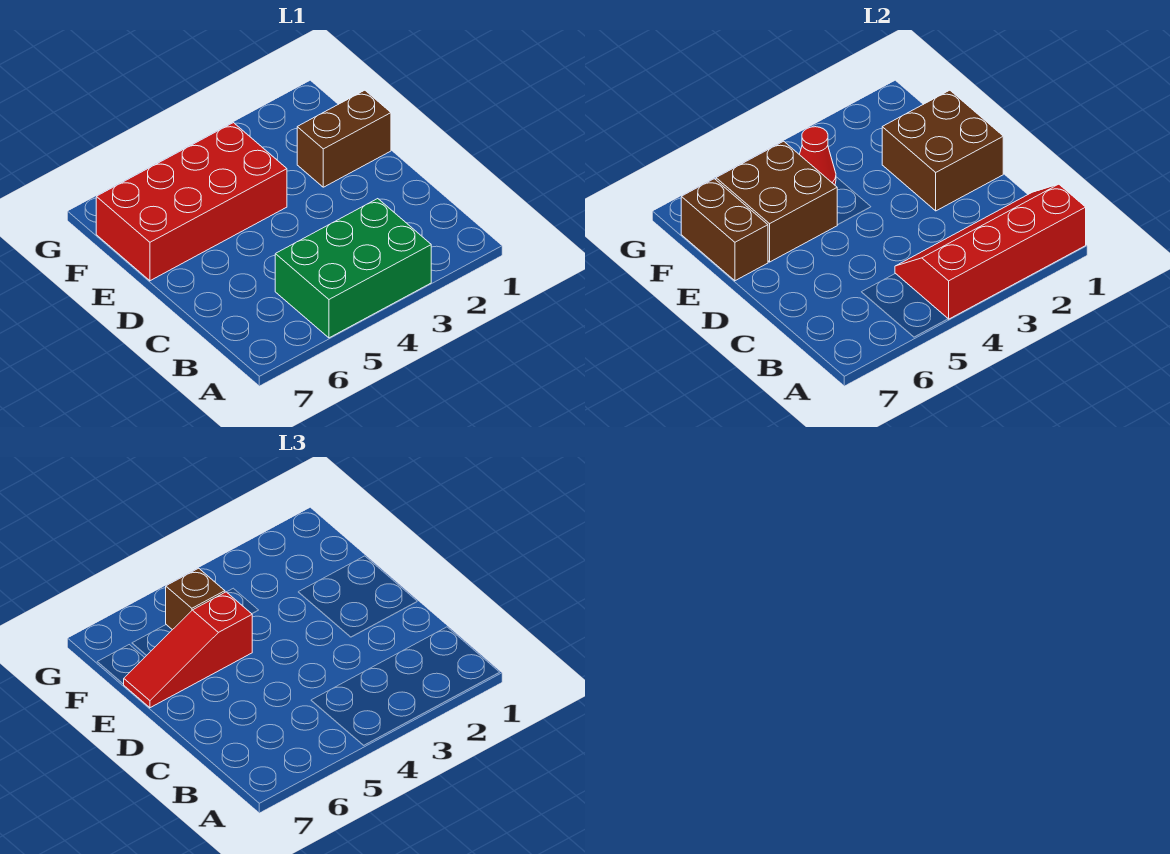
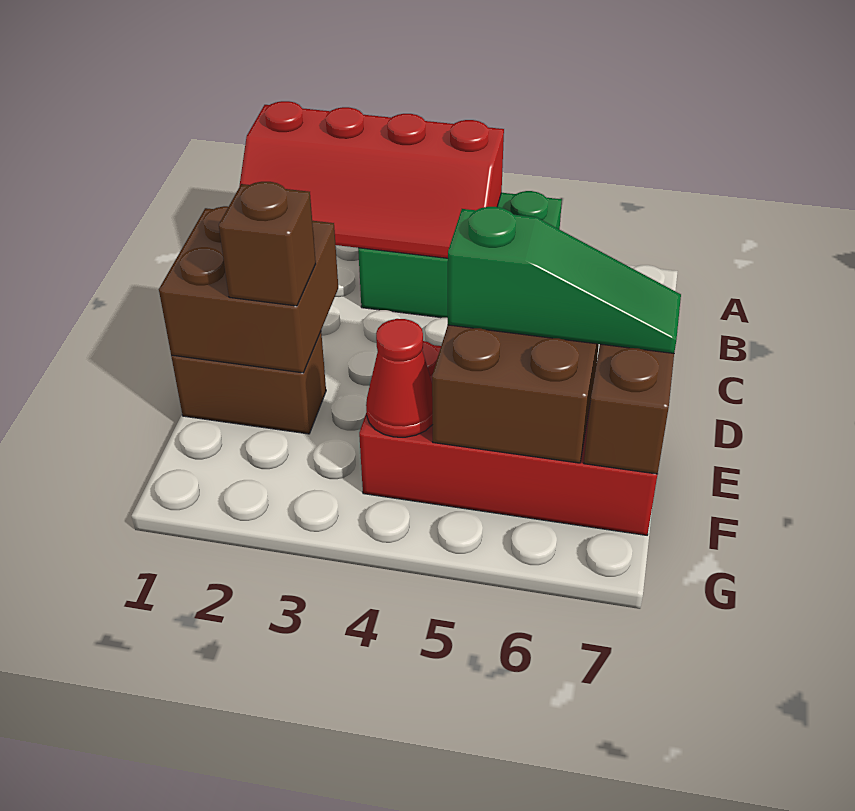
red slope E5:E7 level 3 top 5 -> green slope E5:E7 level 3 top 5
brown brick F5 level 3 -> brown brick E2 level 3

